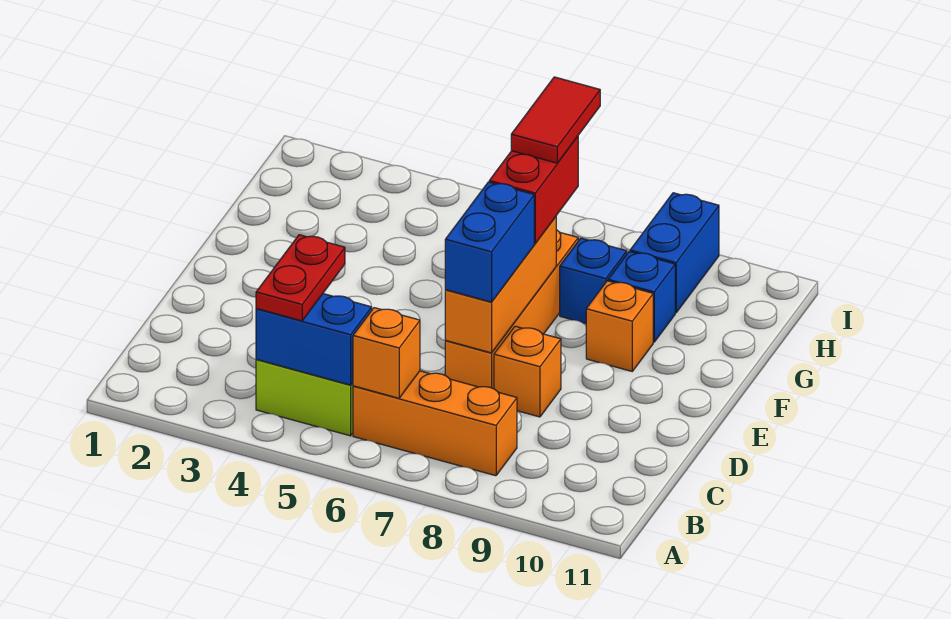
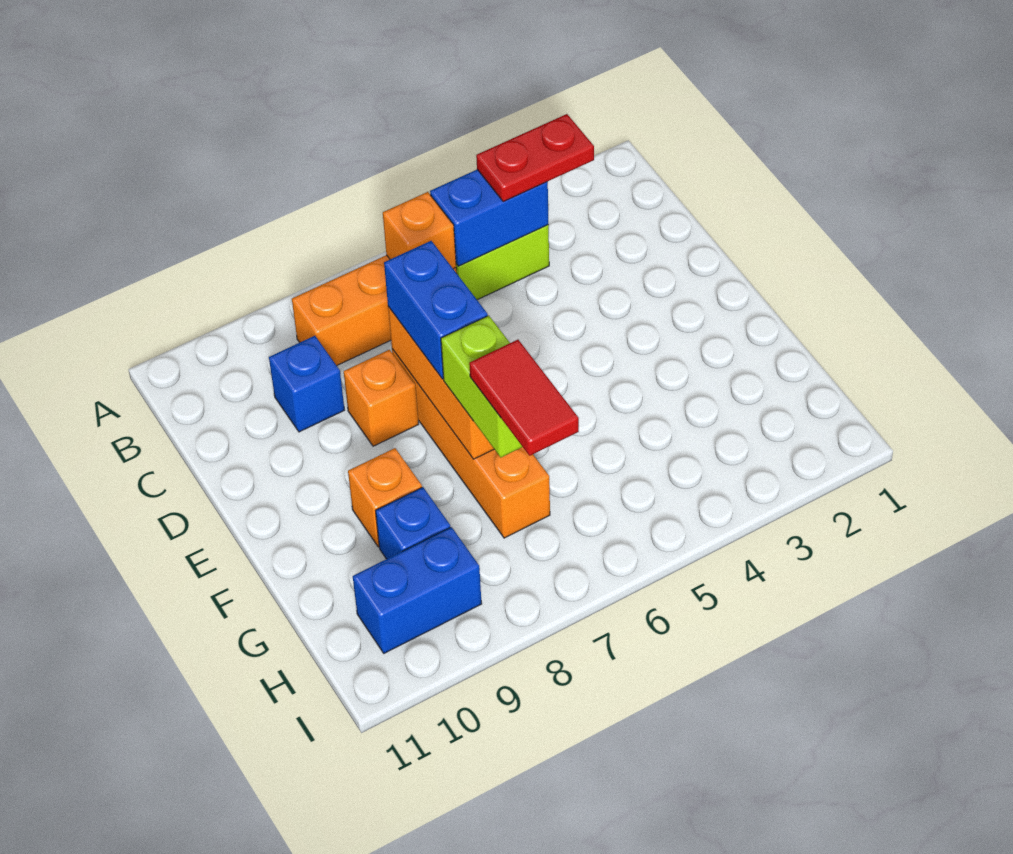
red plate B4:C4 level 3 -> red plate B3:B4 level 3
red brick F7:G7 level 3 -> lime brick F7:G7 level 3
blue brick G8 level 1 -> blue brick C9 level 1
blue brick H9:I9 level 1 -> blue brick H9:H10 level 1

